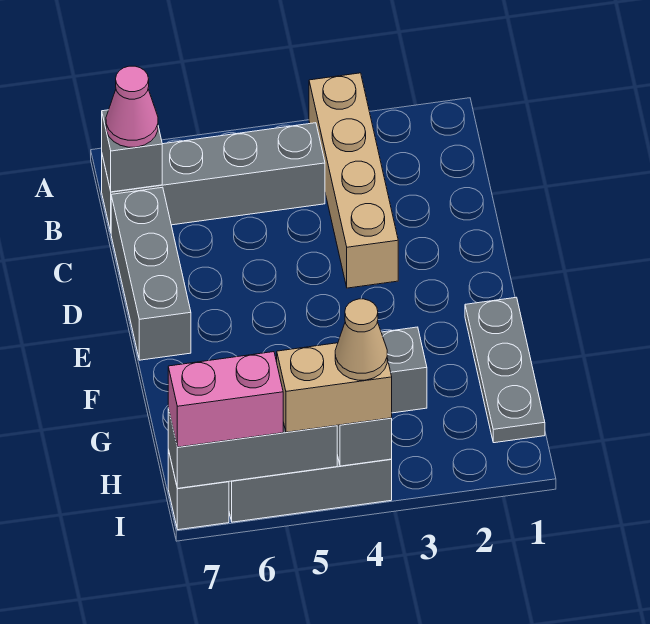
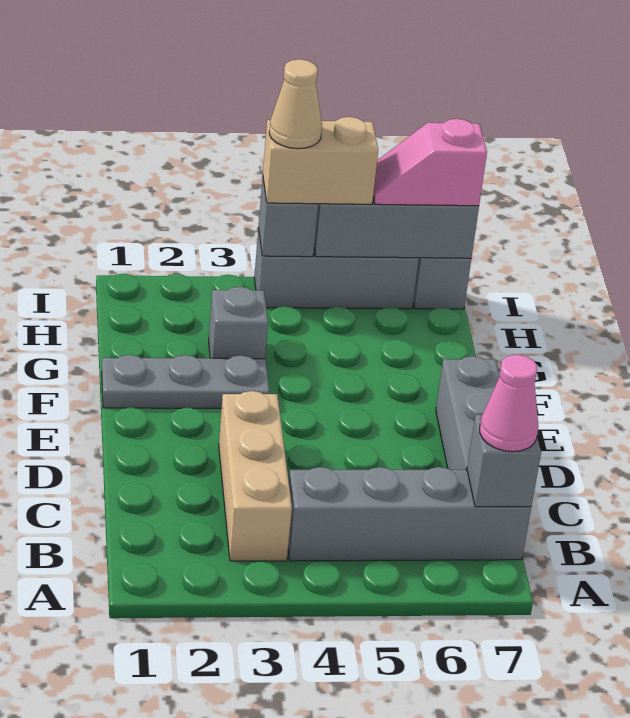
tan brick A3:D3 level 1 -> tan brick B3:D3 level 1
grey plate F1:H1 level 1 -> grey plate F1:F3 level 1
pink brick I6:I7 level 3 -> pink slope I6:I7 level 3 top 7

